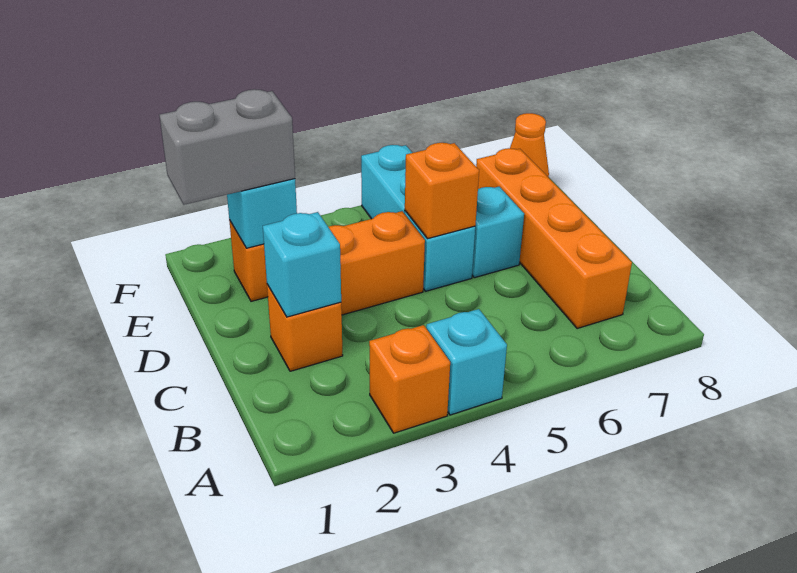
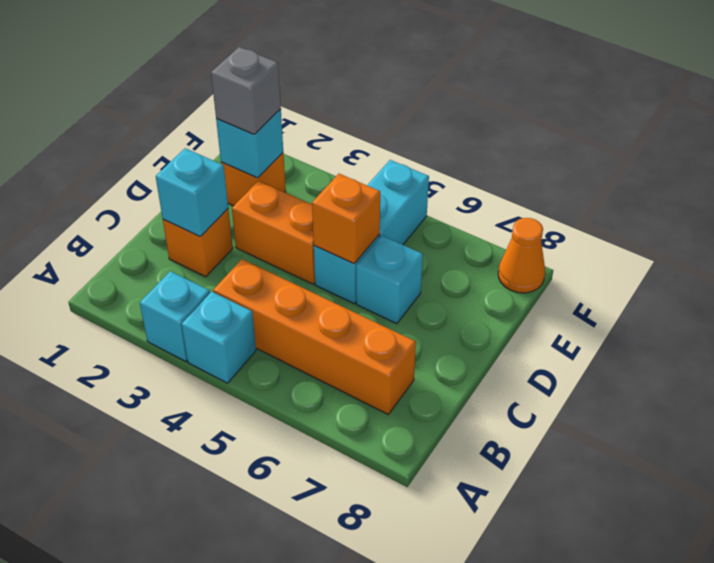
orange brick A3 level 1 -> cyan brick A3 level 1
orange brick B7:E7 level 1 -> orange brick B4:B7 level 1
grey brick E1:E2 level 3 -> grey brick E2 level 3

